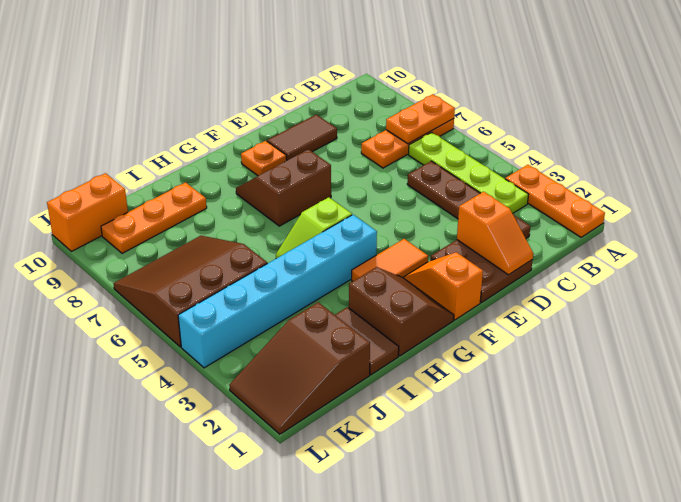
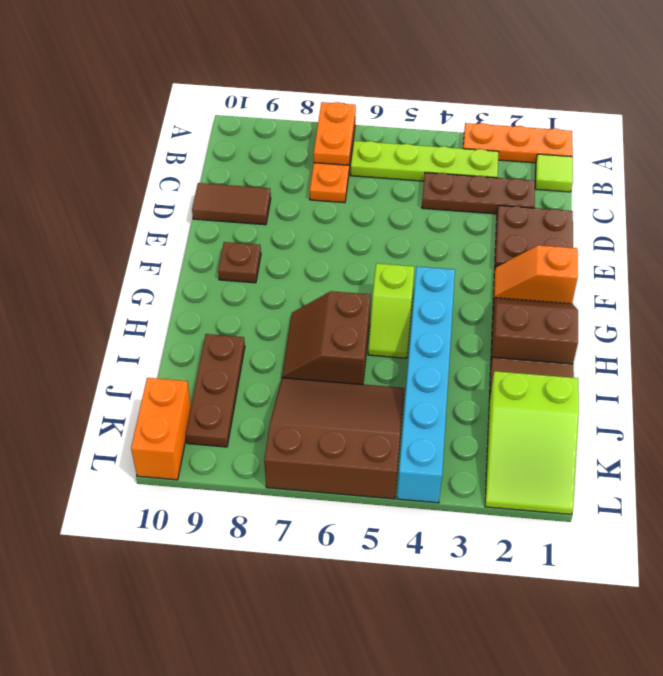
none -> lime tile B1 level 1
brown plate C2:C5 level 1 -> brown plate C2:C4 level 1
orange slope D1:D2 level 2 top 2 -> none
brown tile D9:E9 level 1 -> brown tile D9:D10 level 1
orange tile F3:G3 level 1 -> none
brown slope F7:G8 level 1 top 7 -> brown slope H6:I7 level 1 top 6
orange plate F9 level 1 -> brown plate F9 level 1
orange plate I9:K9 level 1 -> brown plate I9:K9 level 1
brown slope J1:L2 level 1 top J -> lime slope J1:L2 level 1 top J
brown slope J5:L7 level 1 top 5 -> brown slope J5:L7 level 1 top L

